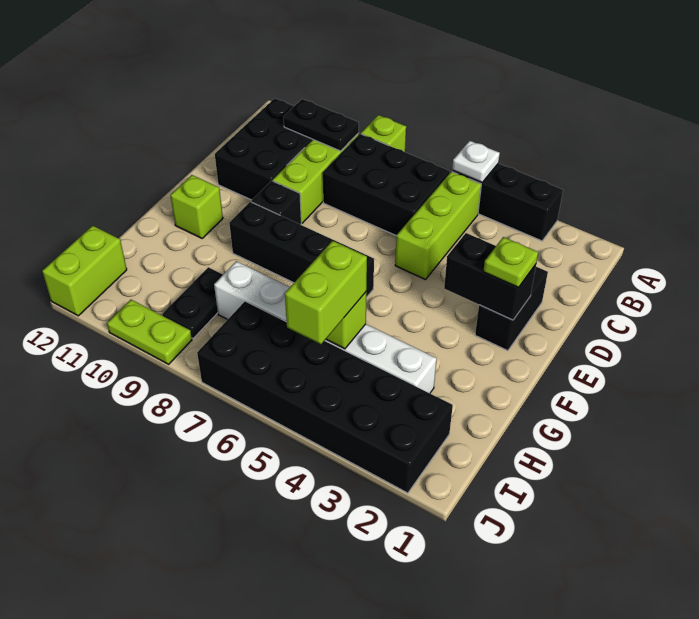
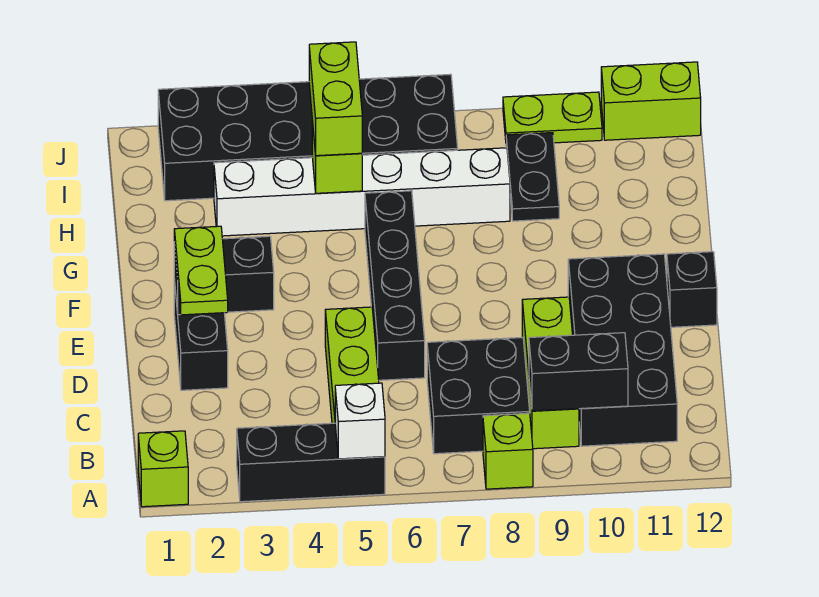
white plate A5 level 2 -> white brick A5 level 2
black brick B6:C8 level 1 -> black brick B7:C8 level 1
black plate B9:B10 level 2 -> black brick B9:B10 level 2
black brick B10:D11 level 1 -> black brick B10:E11 level 1
lime plate E2 level 3 -> lime plate D2:E2 level 3
black brick E9 level 1 -> black brick E12 level 1
black brick F6:F9 level 1 -> black brick D6:G6 level 1
lime brick F11 level 1 -> lime brick A1 level 1
lime brick I12:J12 level 1 -> lime brick J11:J12 level 1

